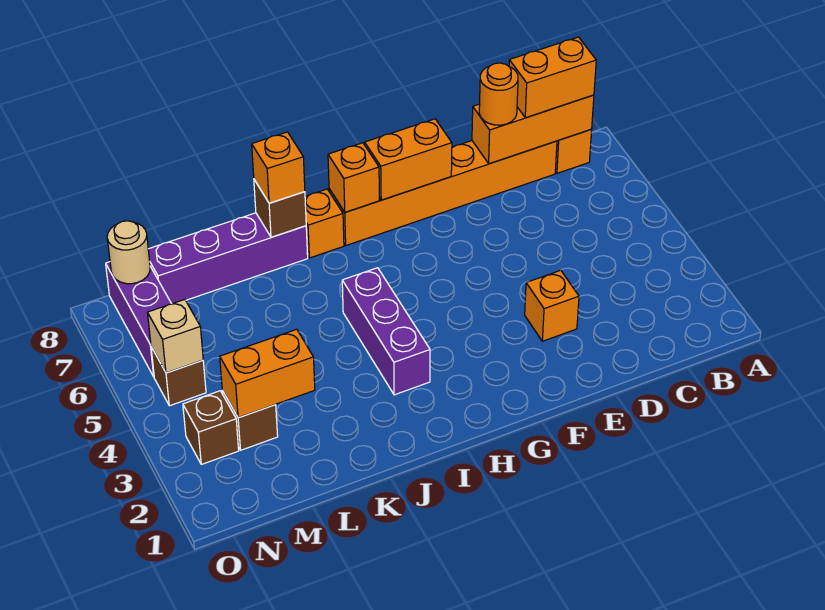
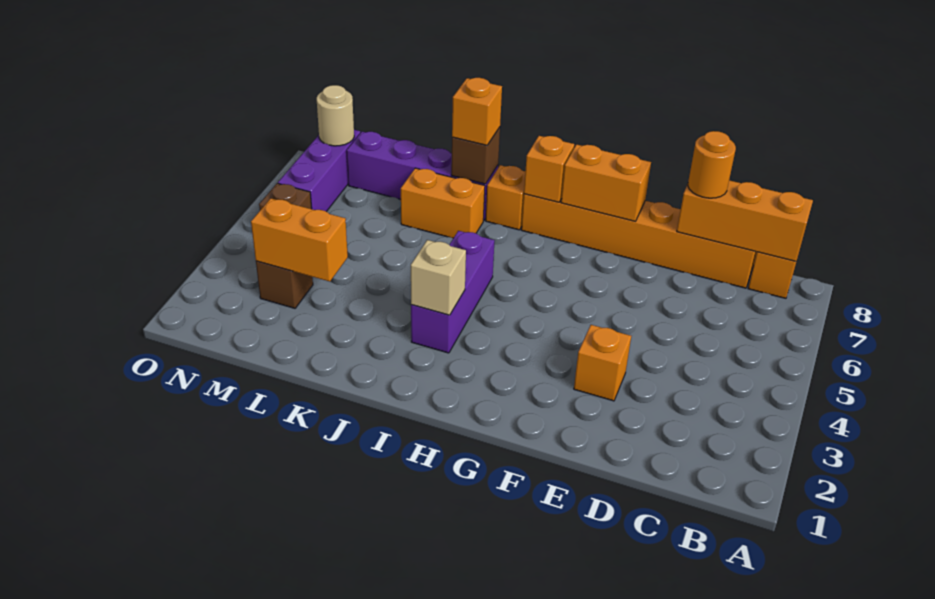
orange brick B8:C8 level 3 -> orange brick J7:K7 level 1
brown brick N3 level 1 -> none
tan brick N5 level 2 -> tan brick I3 level 2

